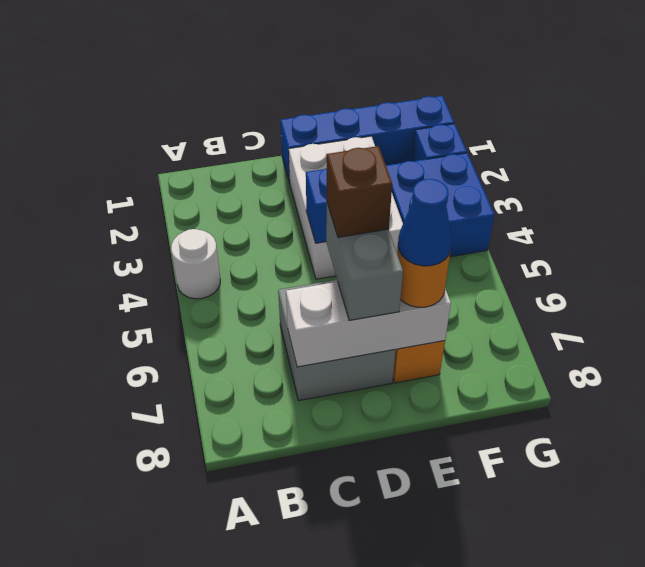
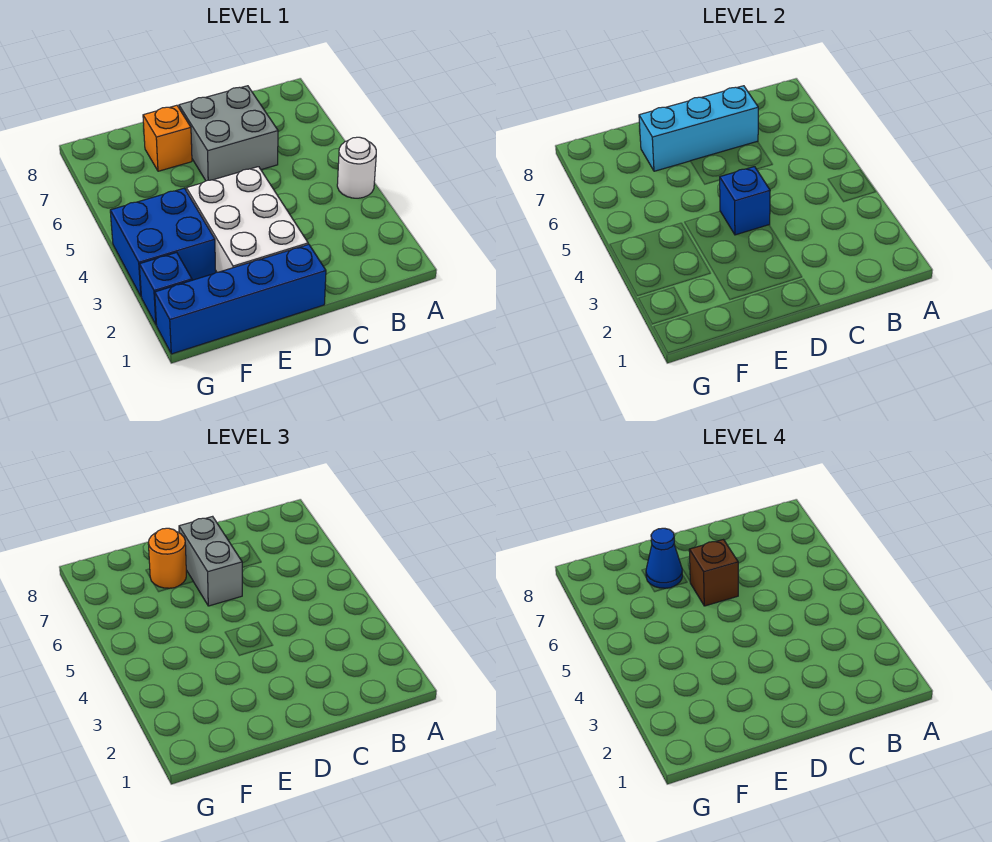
white brick C7:E7 level 2 -> cyan brick C7:E7 level 2

